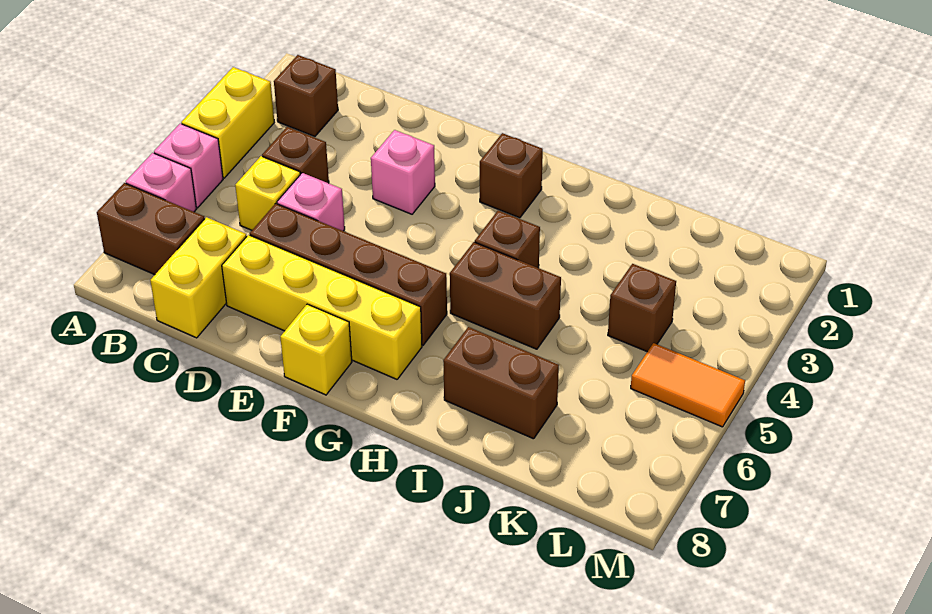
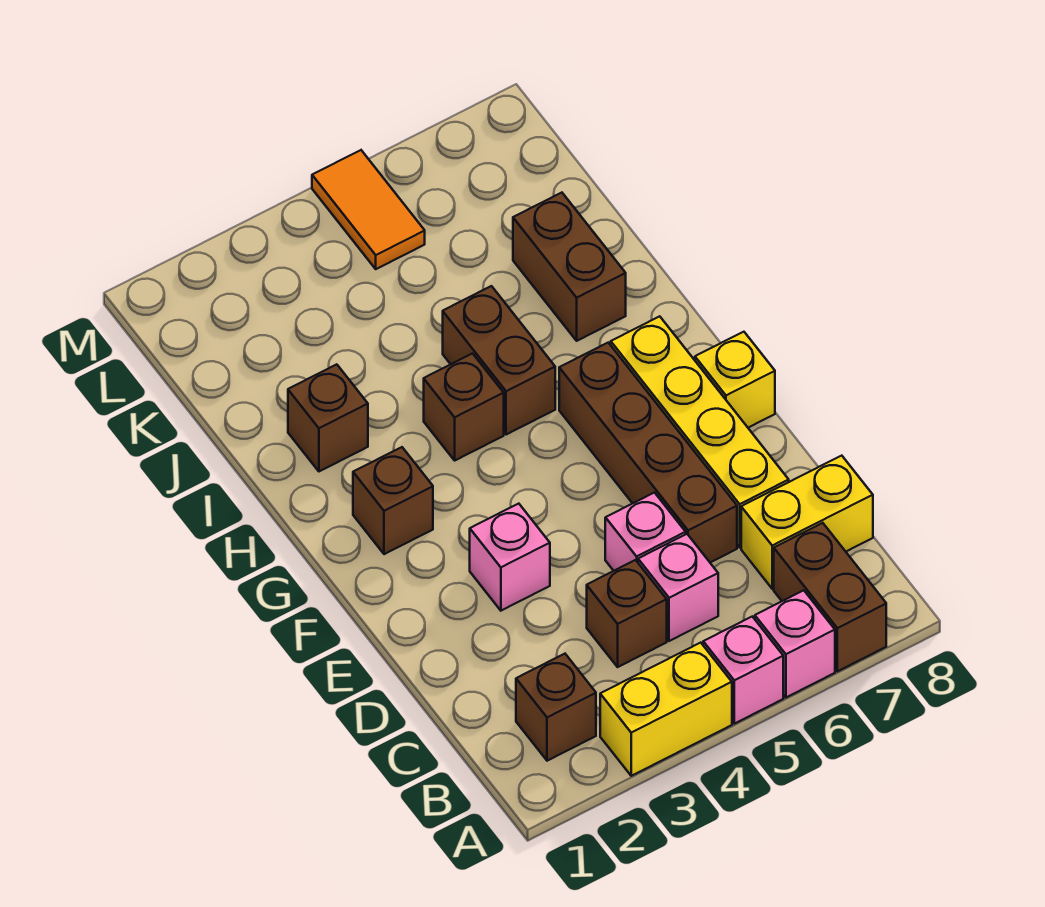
yellow brick C5 level 1 -> pink brick C5 level 1
brown brick K4 level 1 -> brown brick I2 level 1

